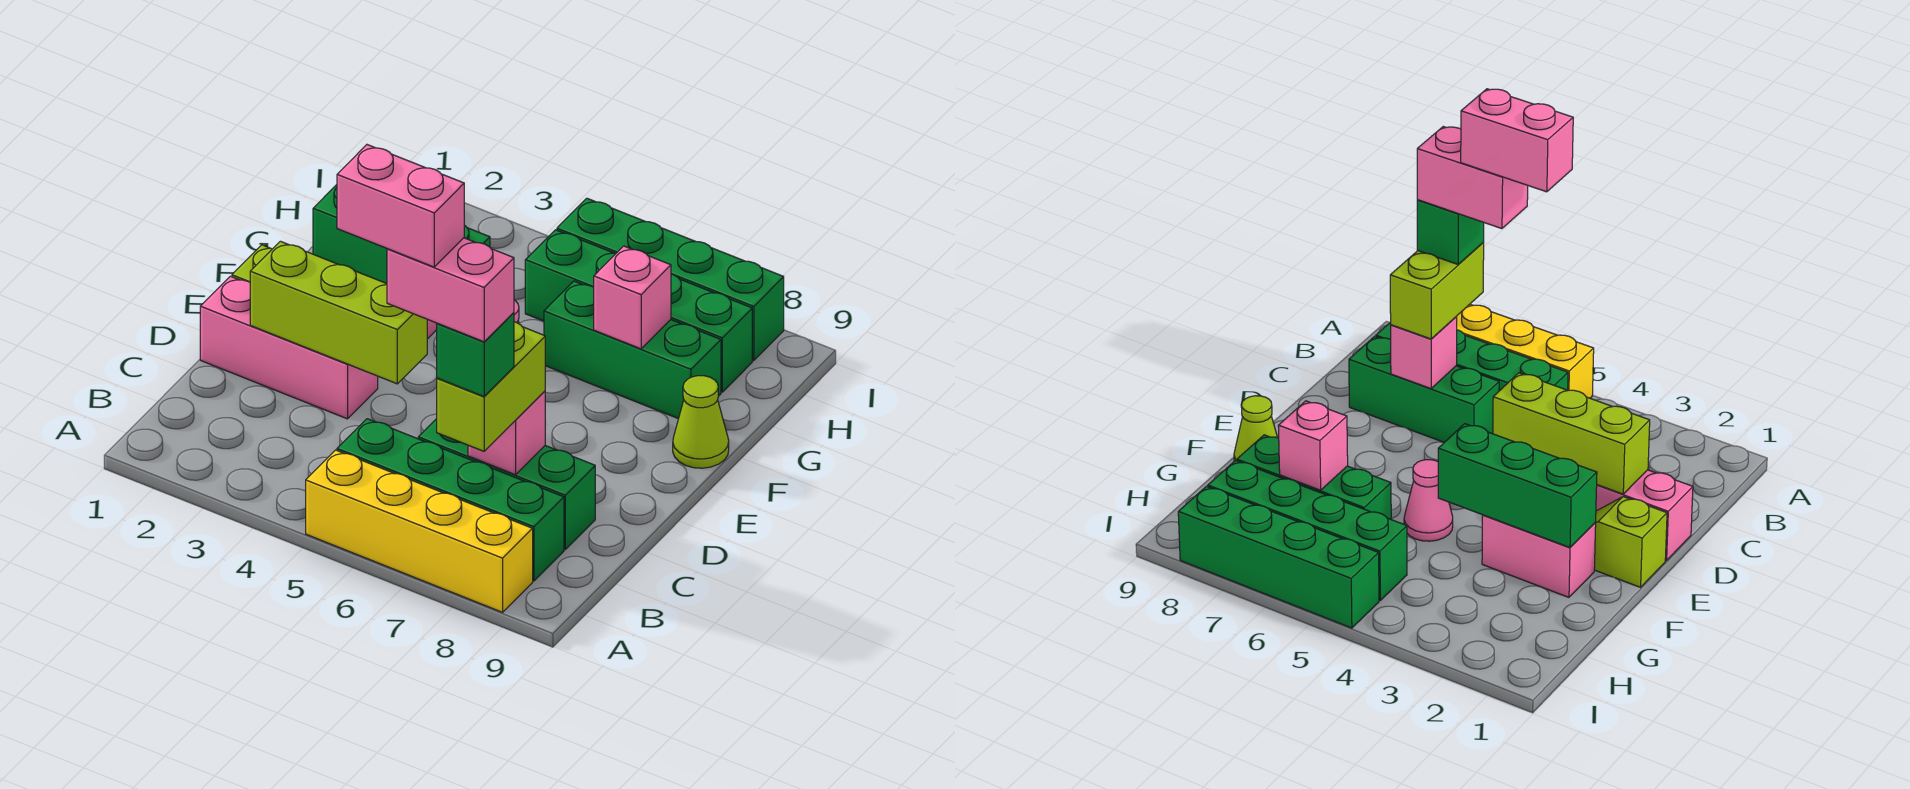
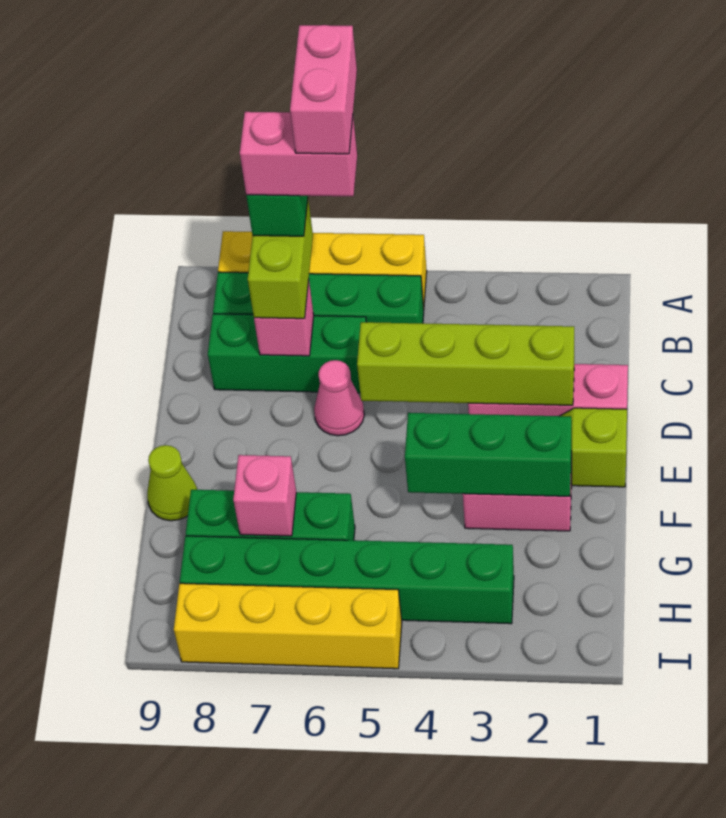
pink brick B5:B6 level 6 -> pink brick A6:B6 level 6
lime brick D2:D4 level 2 -> lime brick D2:D5 level 2
pink cone F5 level 1 -> pink cone D6 level 1
green brick H5:H8 level 1 -> green brick H3:H8 level 1
green brick I5:I8 level 1 -> yellow brick I5:I8 level 1

